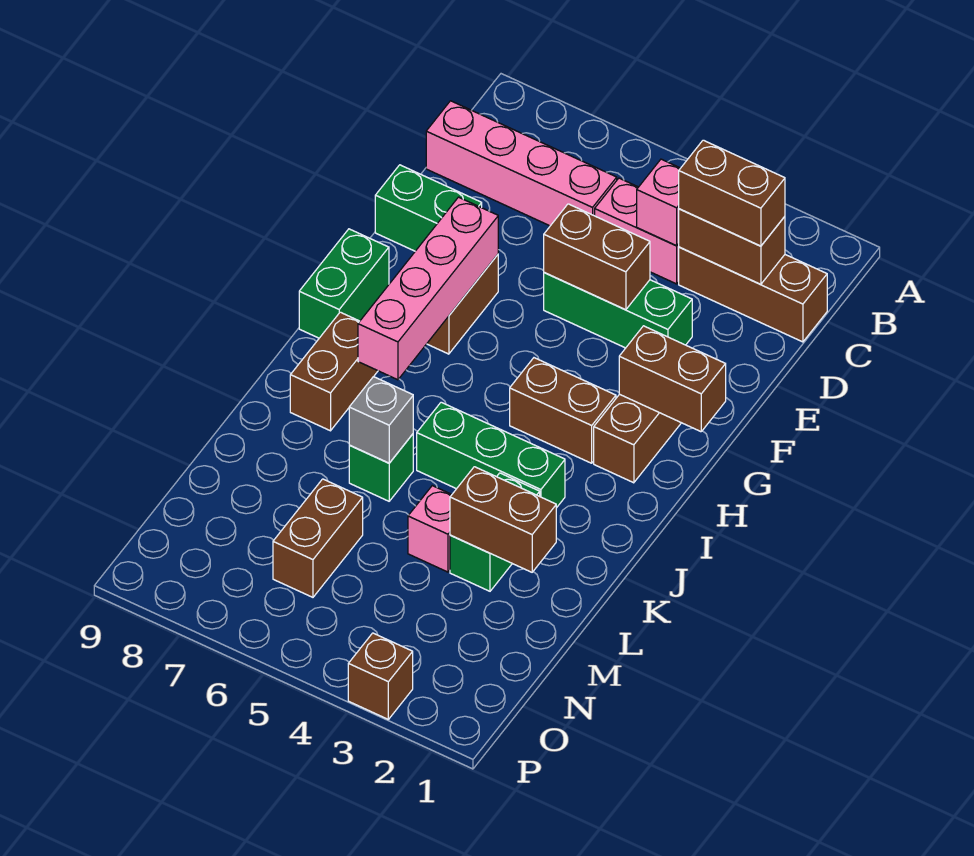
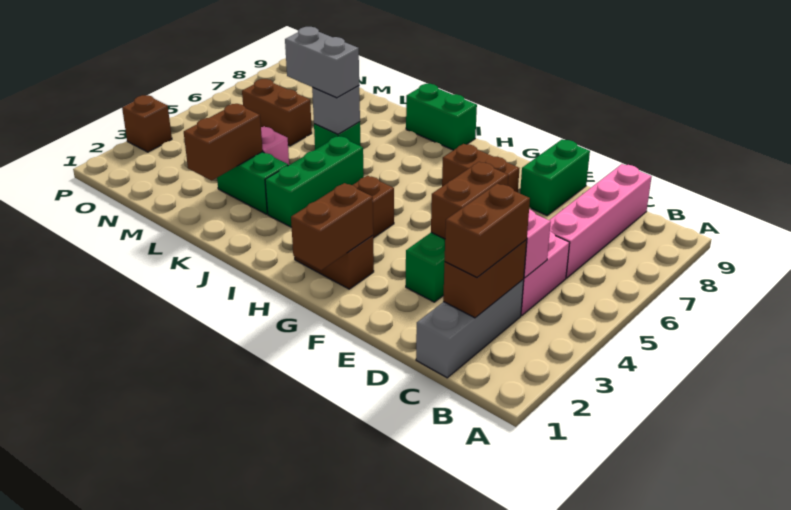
brown brick C1:C3 level 1 -> grey brick C1:C3 level 1
pink brick F7:I7 level 2 -> none
green brick G9:H9 level 1 -> green brick I9:J9 level 1
brown brick I8:J8 level 1 -> none
none -> grey brick K6:L6 level 3

